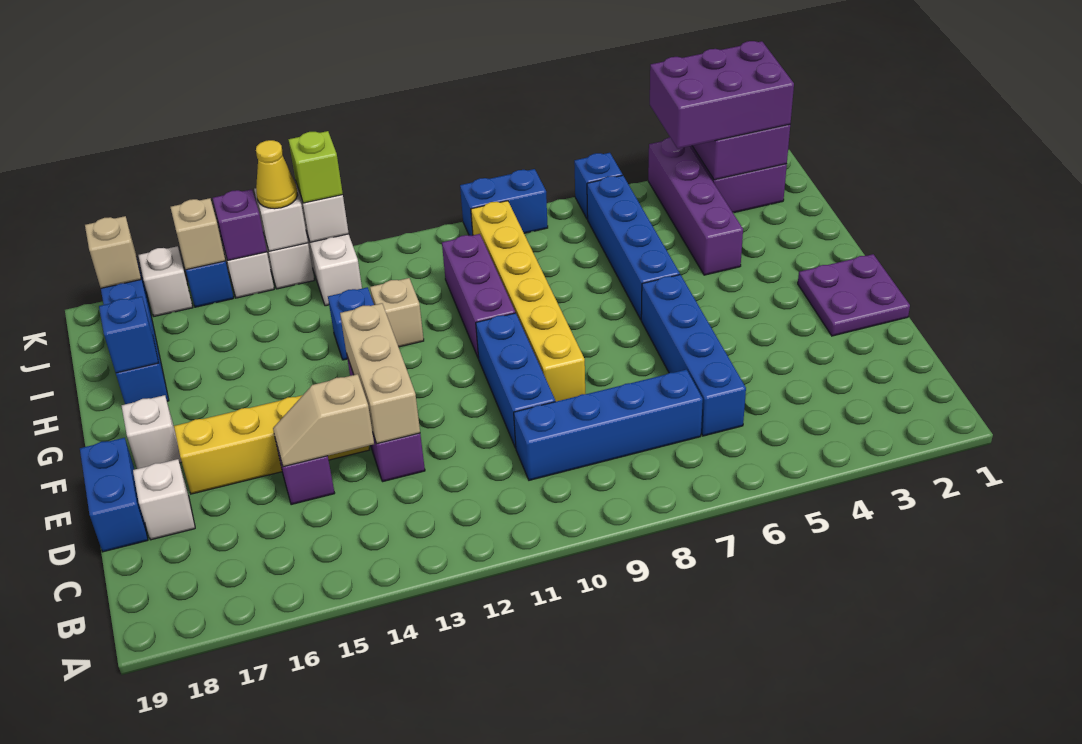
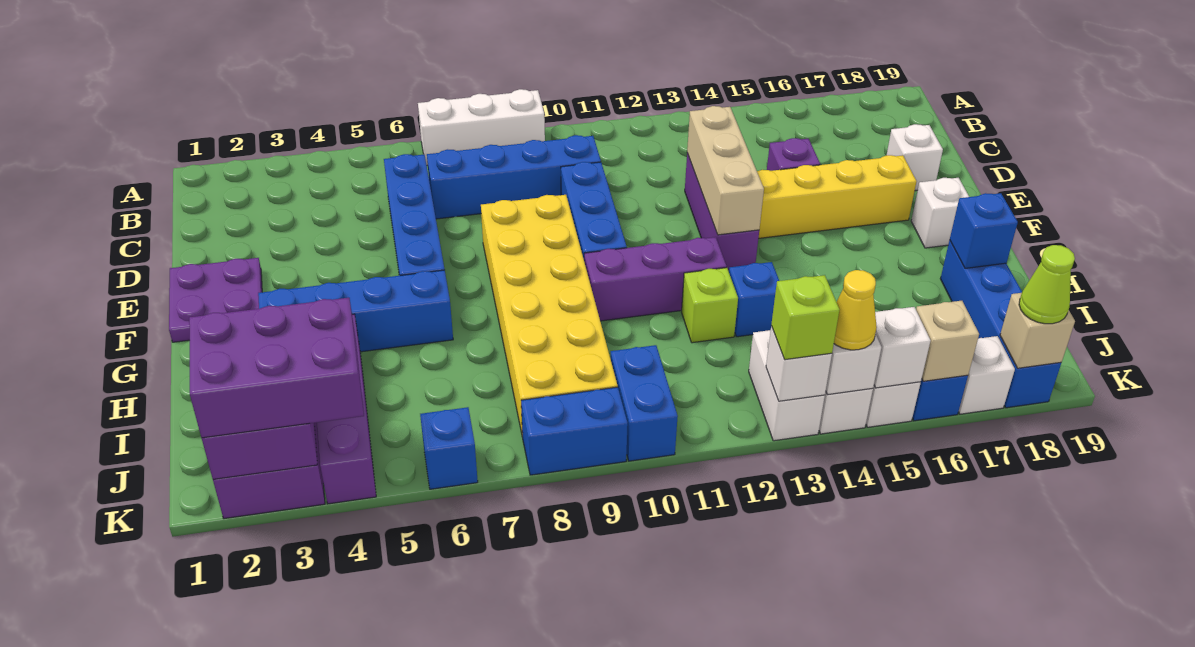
none -> white brick A7:A9 level 1
tan slope D14:D15 level 2 top 14 -> none
blue brick D19:E19 level 1 -> blue brick J10:K10 level 1
yellow brick E9:J9 level 1 -> yellow brick E8:J9 level 1
blue brick G6:J6 level 1 -> blue brick G3:G6 level 1
purple brick G10:I10 level 1 -> purple brick G10:G12 level 1
tan brick H12 level 1 -> lime brick H12 level 1
purple brick K15 level 2 -> white brick K15 level 2
none -> lime cone K18 level 3

